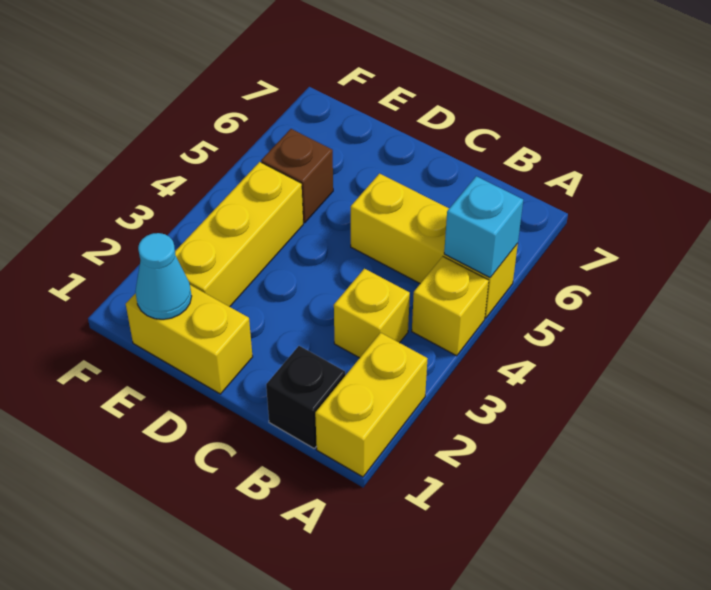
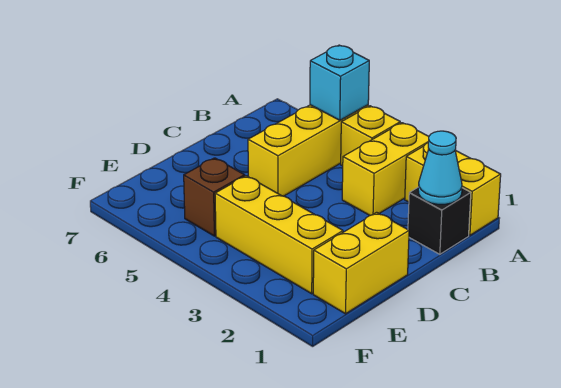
yellow brick B3 level 1 -> yellow brick A3:B3 level 1
cyan cone E1 level 2 -> cyan cone B1 level 2

